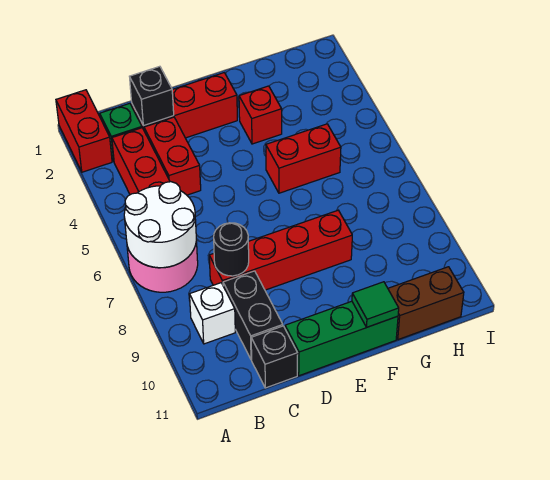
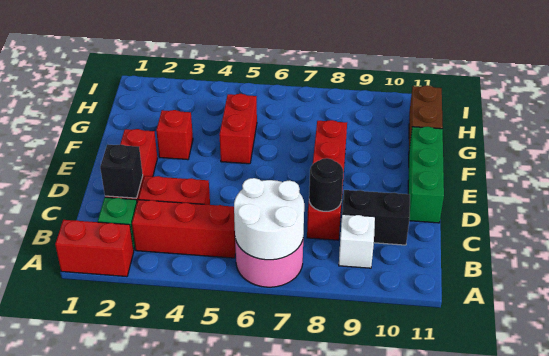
black brick C11 level 1 -> none
green tile F11 level 2 -> none

